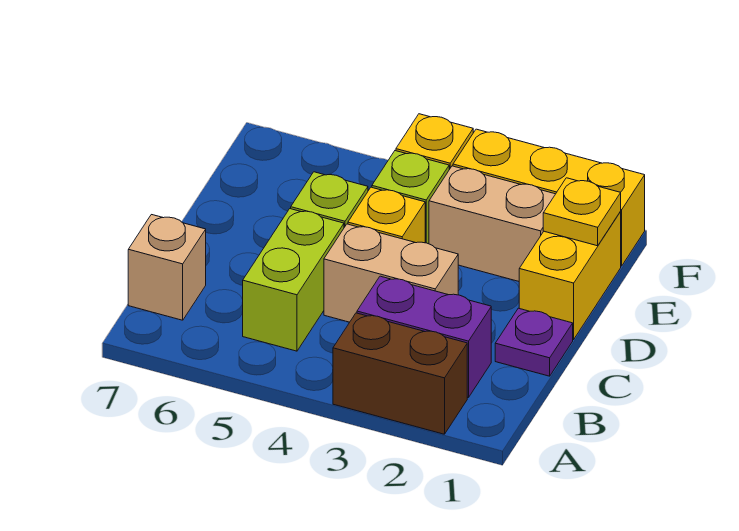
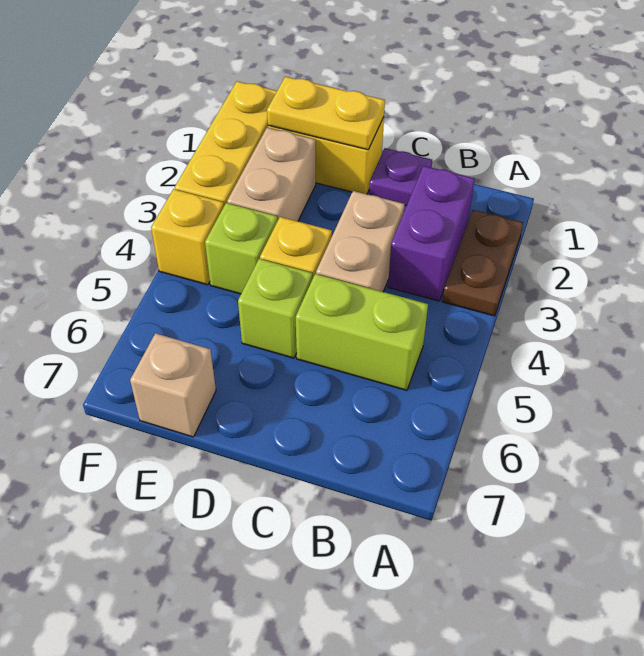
brown brick A2:A3 level 1 -> brown plate A2:A3 level 1
tan brick B7 level 1 -> tan brick E7 level 1
yellow plate E1 level 2 -> yellow plate D1:E1 level 2

